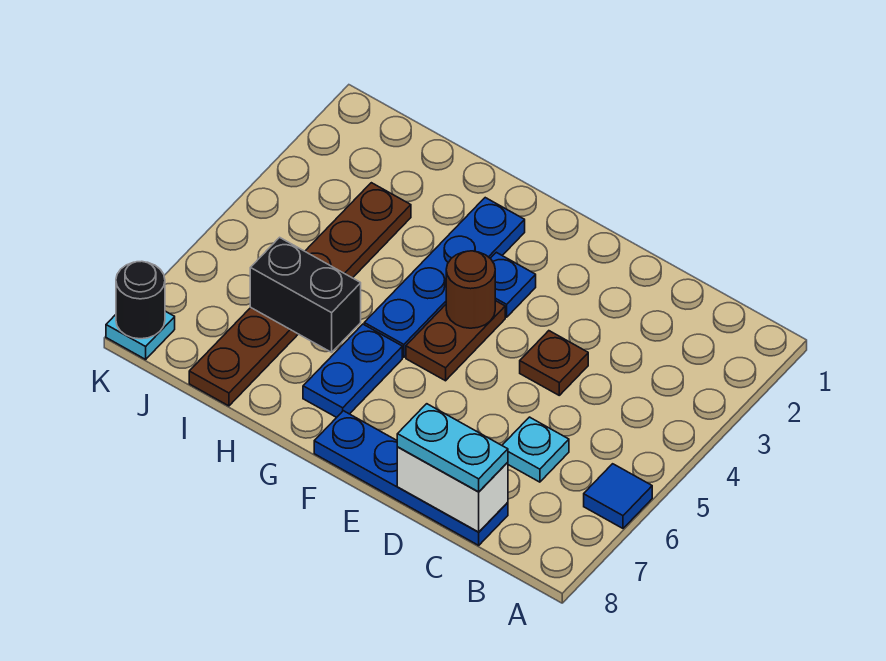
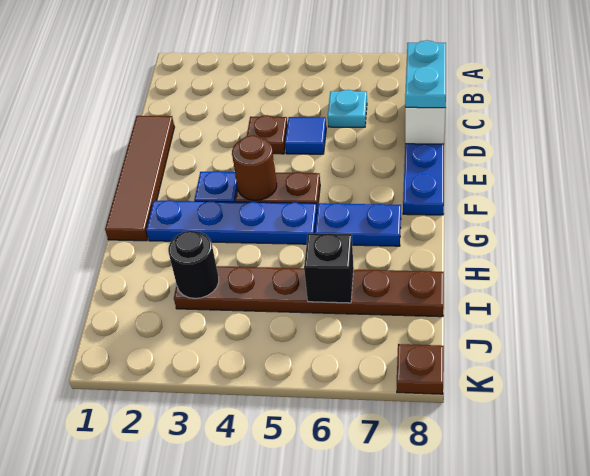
blue tile A6 level 1 -> blue tile D5 level 1
none -> brown tile D1:G1 level 1
black brick H6:I6 level 2 -> black brick I6 level 2
cyan plate K8 level 1 -> brown plate K8 level 1
black round brick K8 level 2 -> black round brick I3 level 2

